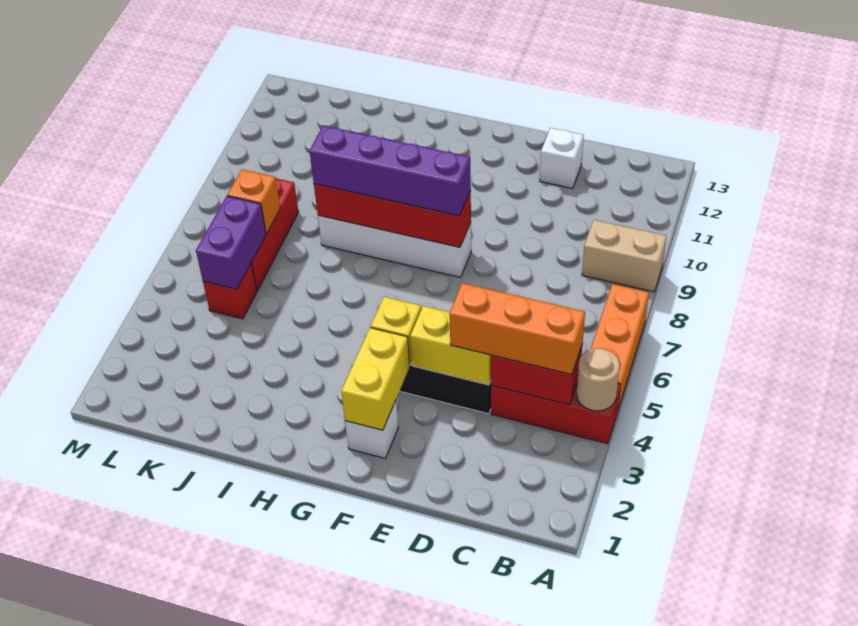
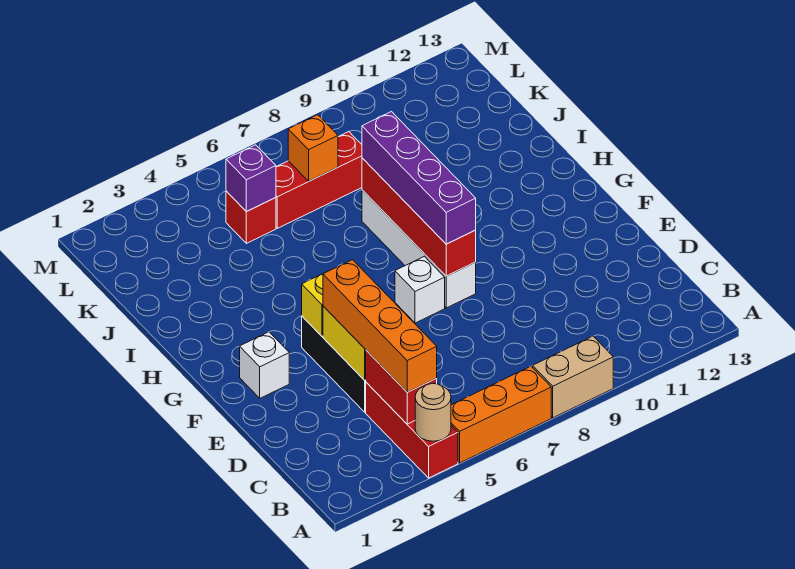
tan brick A9:B9 level 1 -> tan brick A8:A9 level 1
orange brick B4:D4 level 3 -> orange brick B4:E4 level 3
white brick D12 level 1 -> white brick F7 level 1
yellow brick F2:F3 level 2 -> none
purple brick K5:K6 level 2 -> purple brick K5 level 2

